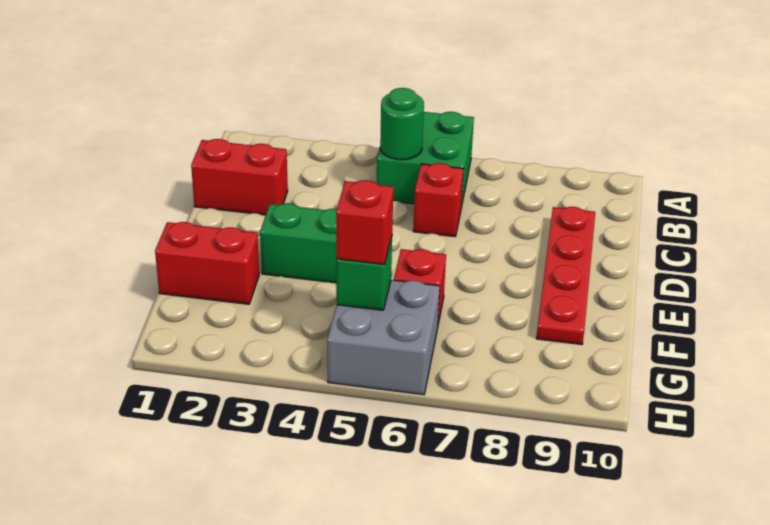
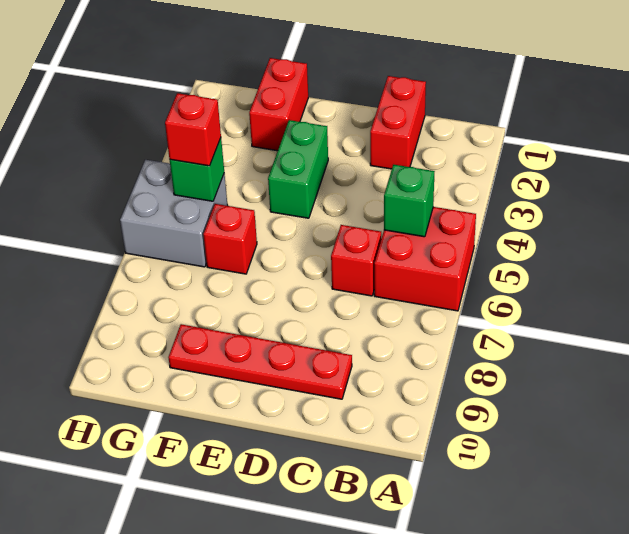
green brick A5:B6 level 1 -> red brick A5:B6 level 1
green round brick B5 level 2 -> green brick B5 level 2

